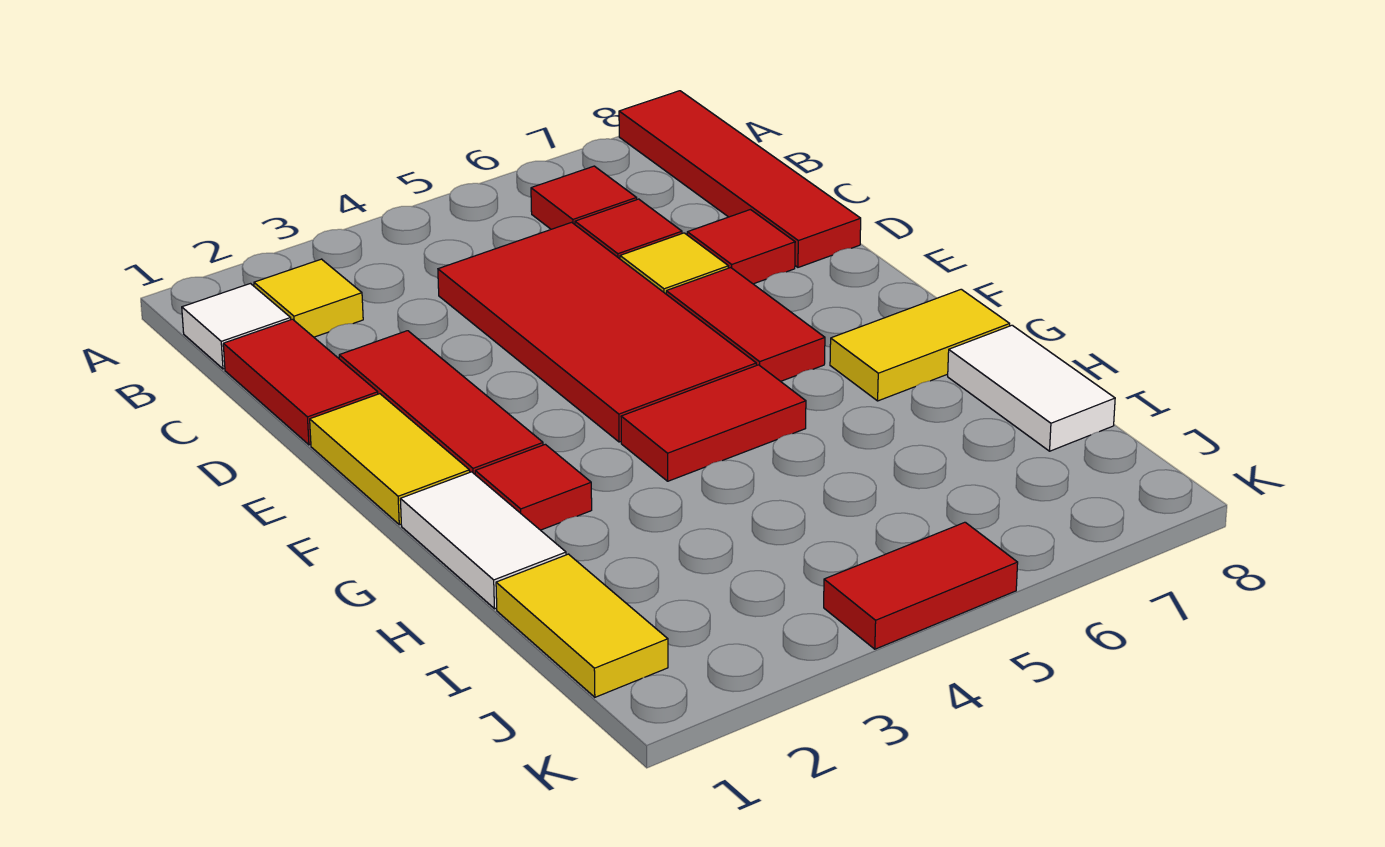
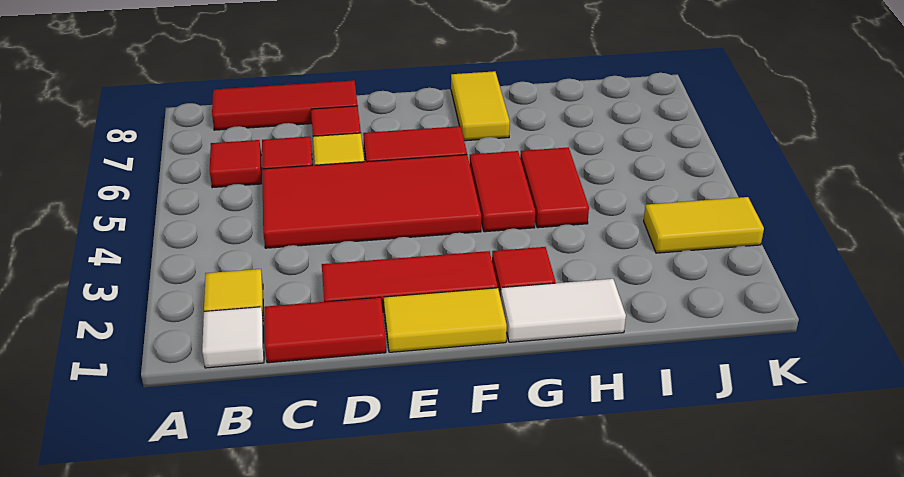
red tile A8:D8 level 1 -> red tile B8:D8 level 1
white tile H8:I8 level 1 -> none
yellow tile I1:J1 level 1 -> yellow tile J3:K3 level 1
red tile K4:K5 level 1 -> red tile H4:H5 level 1

